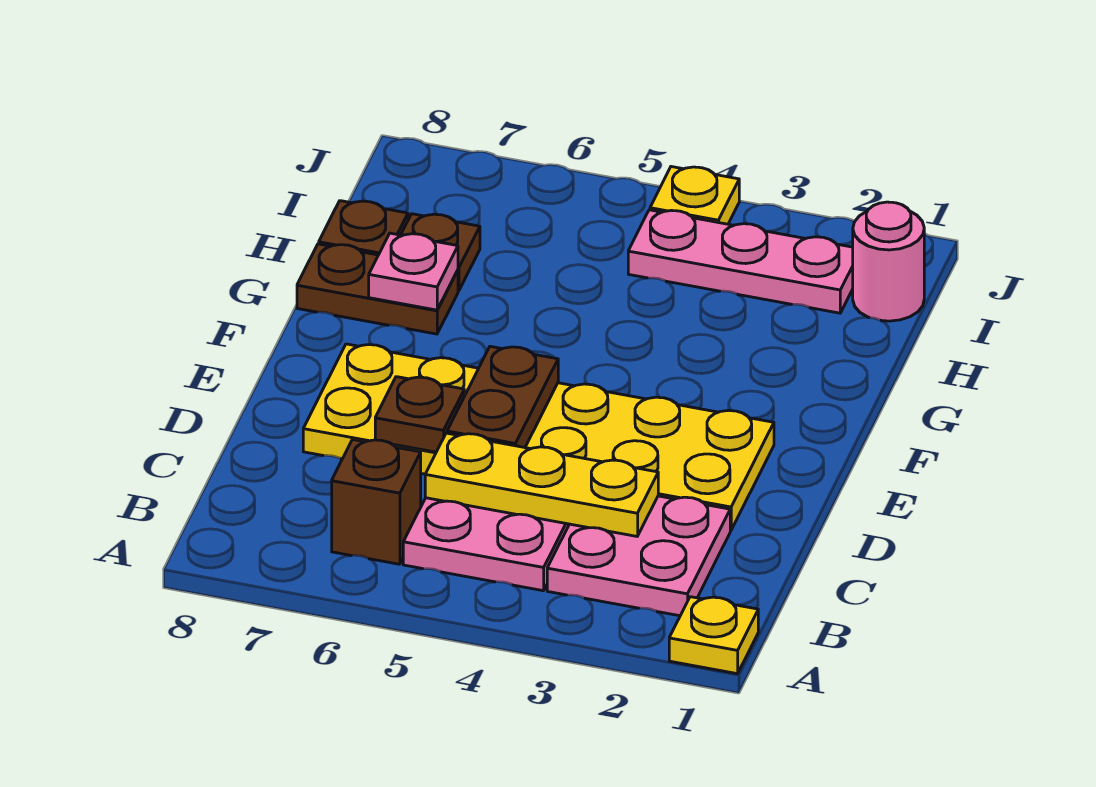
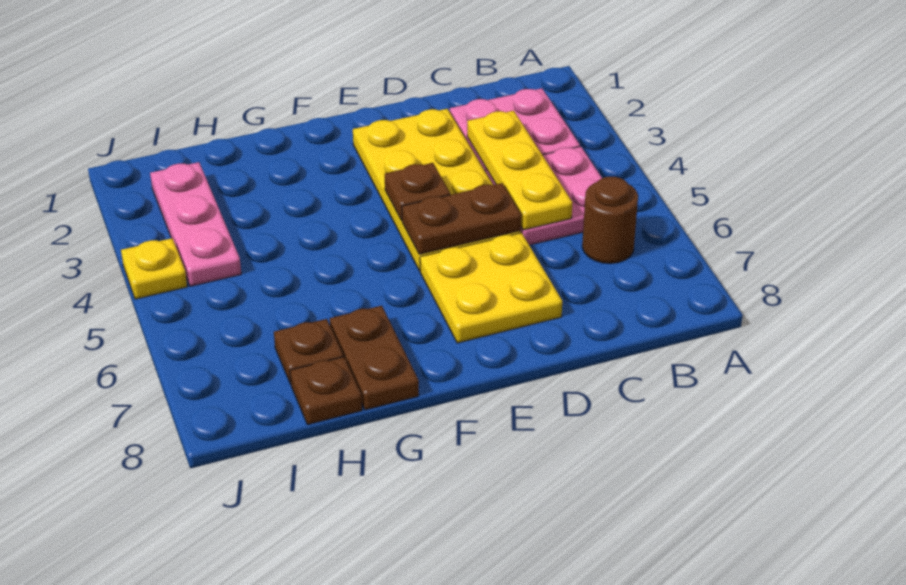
yellow plate A1 level 1 -> none
brown brick B6 level 1 -> brown round brick B6 level 1
brown plate D6 level 2 -> brown plate E4 level 2
pink plate G7 level 2 -> none
pink round brick I1 level 1 -> none

